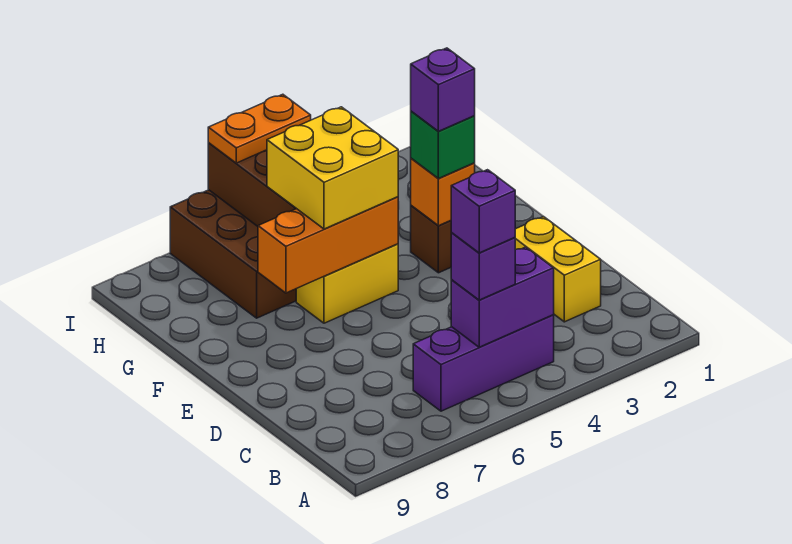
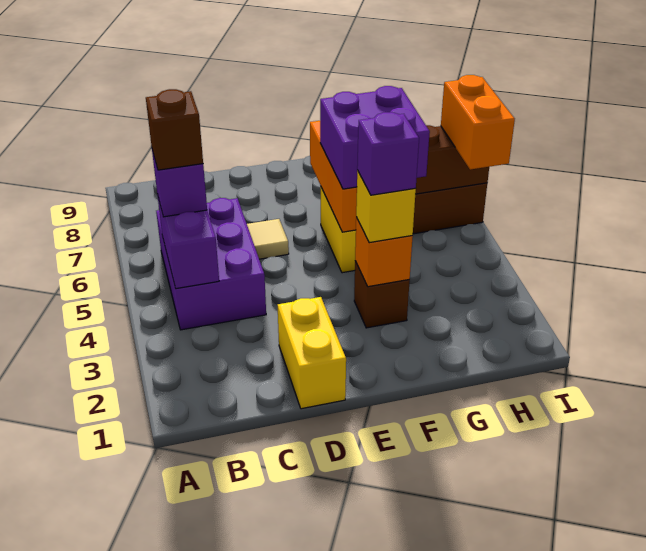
purple brick B4:B6 level 1 -> purple brick B4:C6 level 1
purple brick B5 level 4 -> brown brick B5 level 4
yellow brick C2:D2 level 1 -> yellow brick D1:D2 level 1
none -> tan tile D6 level 1
green brick F3 level 3 -> yellow brick F3 level 3
yellow brick F5:G6 level 3 -> purple brick F5:G6 level 3
orange plate I5:I6 level 3 -> orange brick I5:I6 level 3

